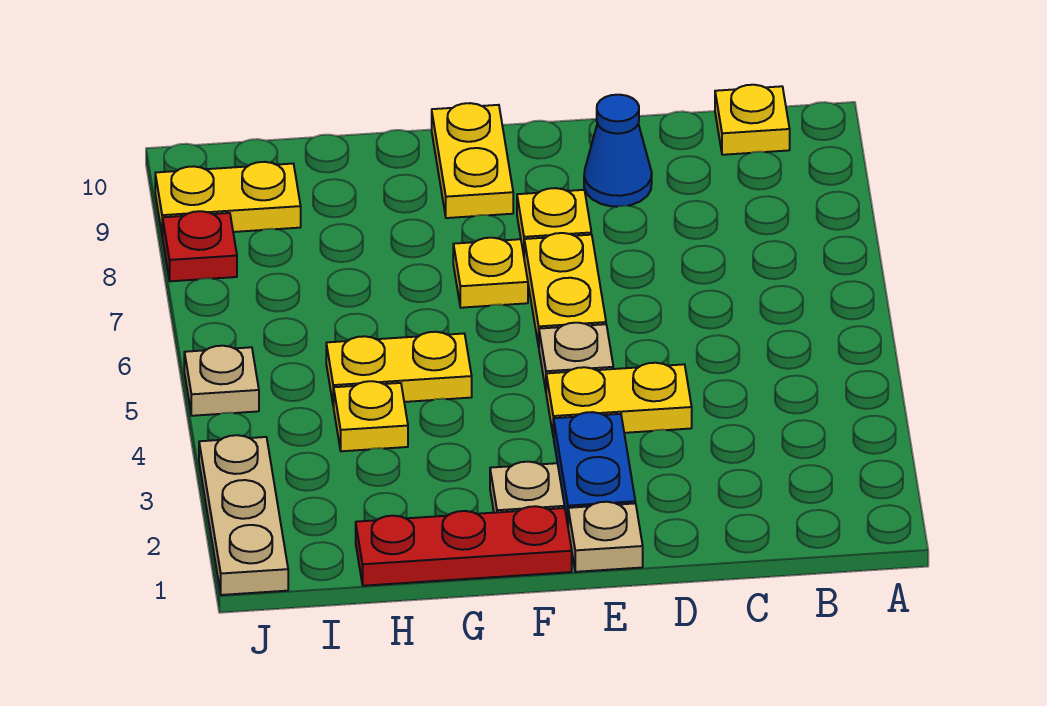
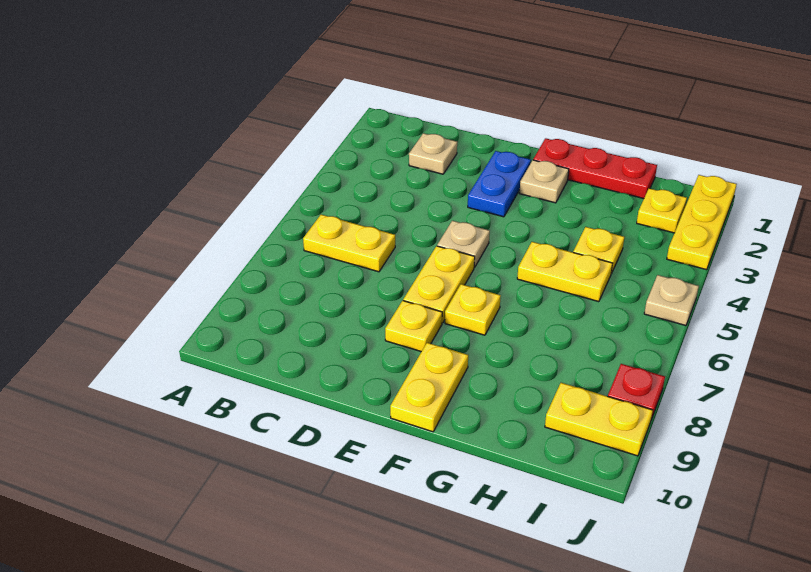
yellow plate B10 level 1 -> yellow plate I2 level 1
yellow plate D4:E4 level 1 -> yellow plate B6:C6 level 1
blue cone D9 level 1 -> none
tan plate E1 level 1 -> tan plate C2 level 1
tan plate J1:J3 level 1 -> yellow plate J1:J3 level 1

